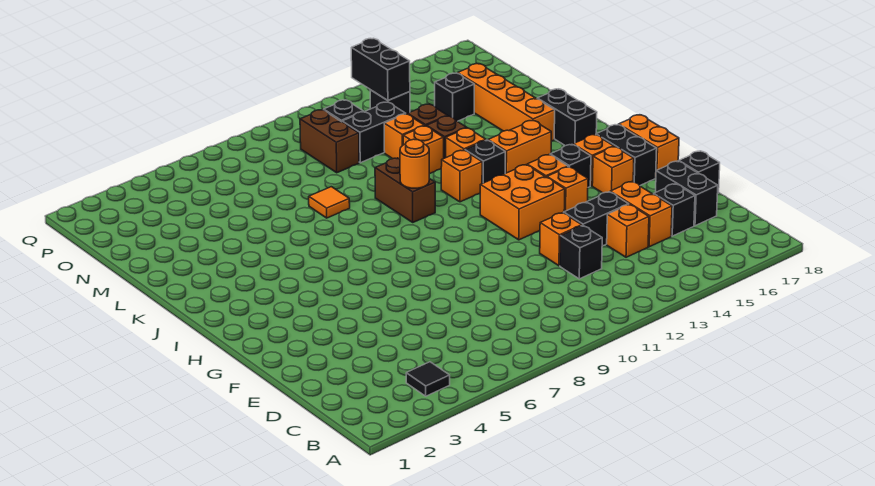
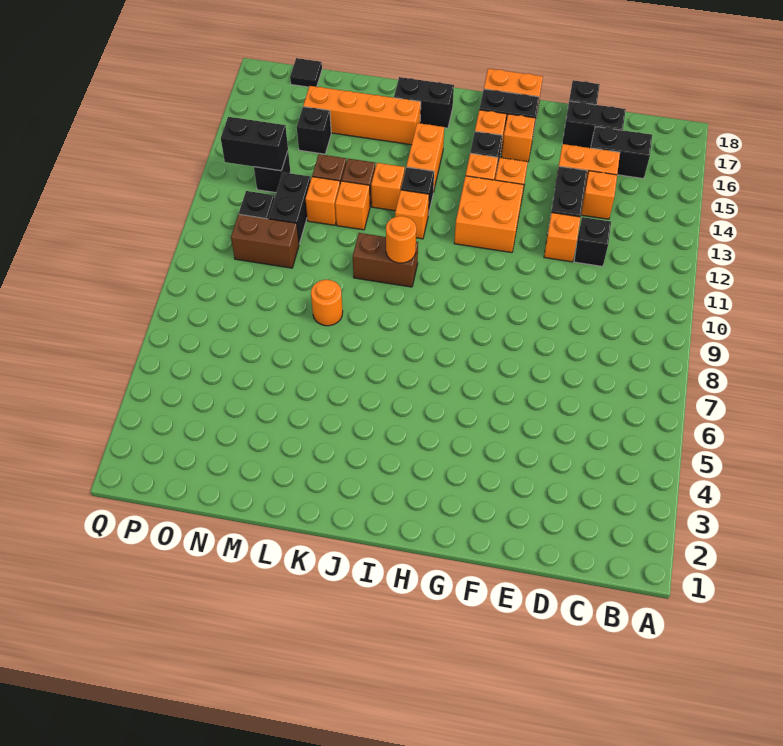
black tile B4 level 1 -> black tile O18 level 1
black brick D16 level 1 -> black brick C16:D16 level 1
orange tile L8 level 1 -> orange round brick L8 level 1

